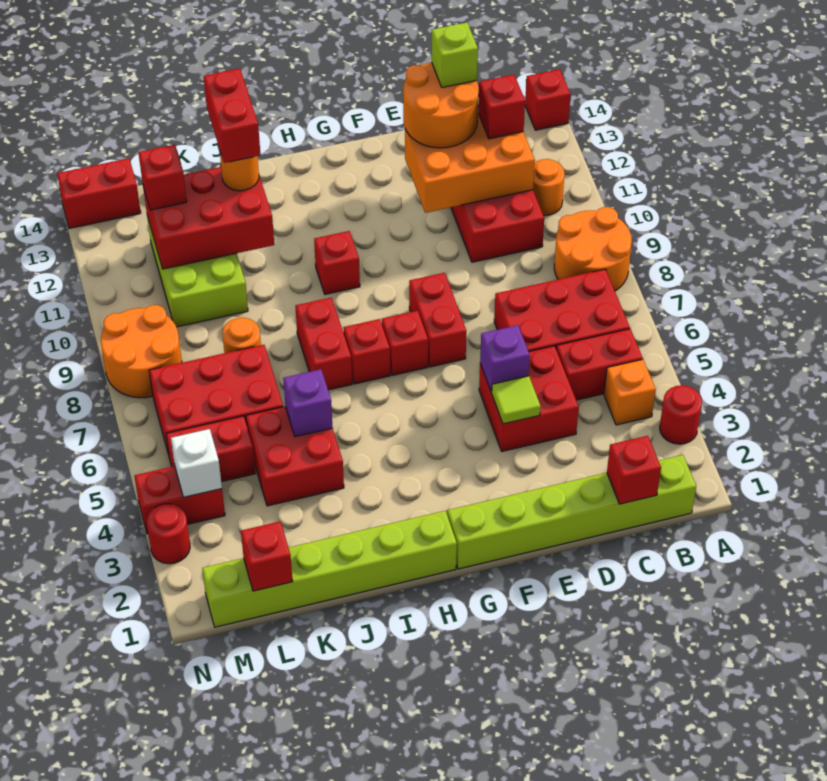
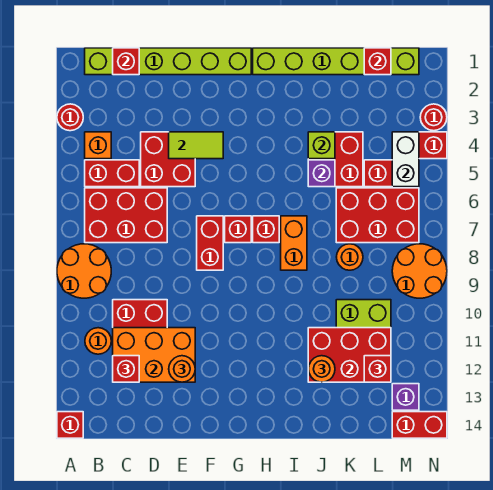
orange round brick D12:E13 level 3 -> orange round brick E12 level 3
lime brick D13 level 4 -> lime brick J4 level 2
lime tile E4 level 2 -> lime tile E4:F4 level 2
purple brick E5 level 2 -> purple brick M13 level 1
red brick H10 level 1 -> none
red brick I7:I8 level 1 -> orange brick I7:I8 level 1
red brick J12:J13 level 4 -> none
white brick M4 level 2 -> white brick M4:M5 level 2

